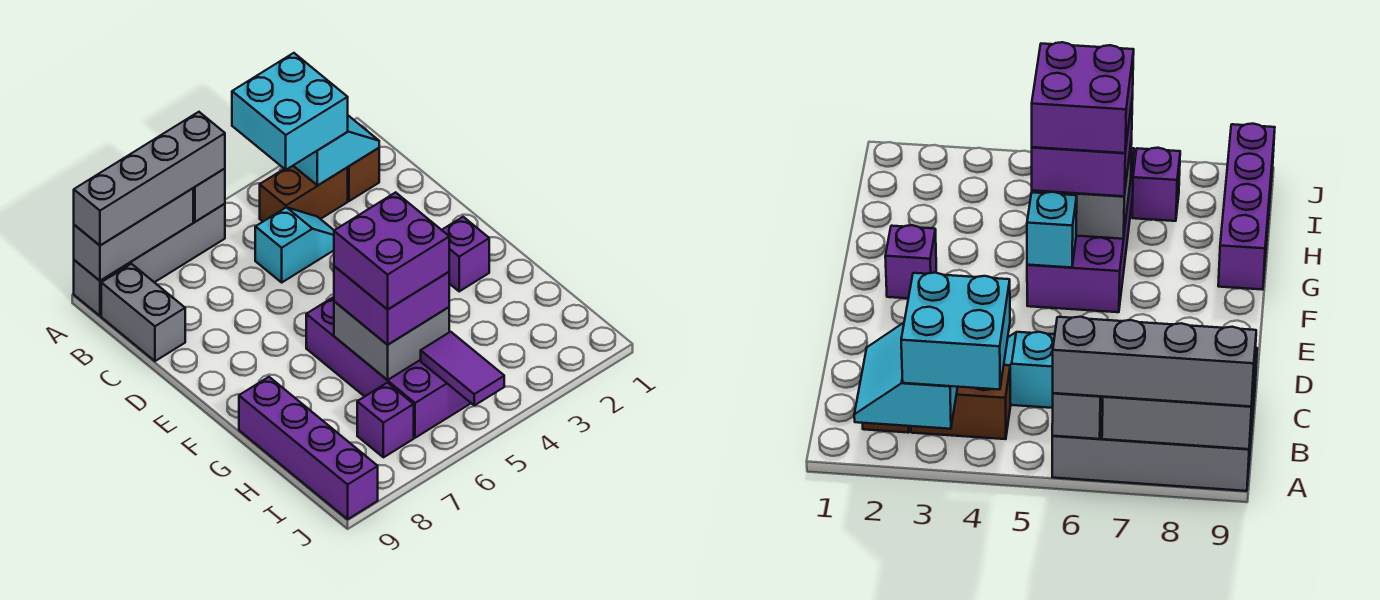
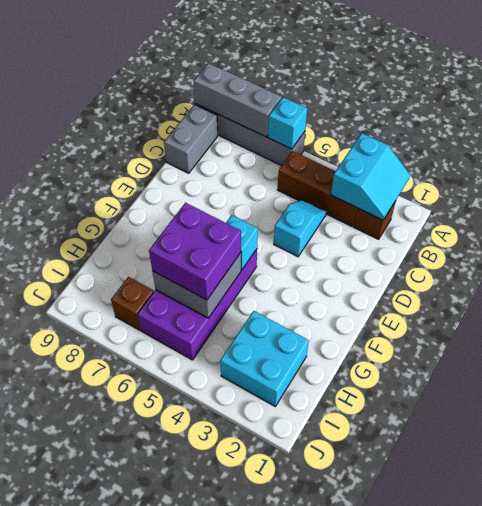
cyan brick A3:B4 level 3 -> cyan brick H2:I3 level 1
grey brick A6 level 2 -> cyan brick A6 level 2
grey brick A6:A9 level 3 -> none
brown brick B3:B4 level 1 -> brown brick B3:B5 level 1
cyan slope C4:C5 level 1 top 5 -> cyan slope C4:D4 level 1 top D
purple brick F2 level 1 -> none
purple brick G5:H6 level 4 -> none
purple brick G9:J9 level 1 -> none
purple tile I5:J5 level 2 -> none
purple brick I7 level 1 -> brown brick I7 level 1

